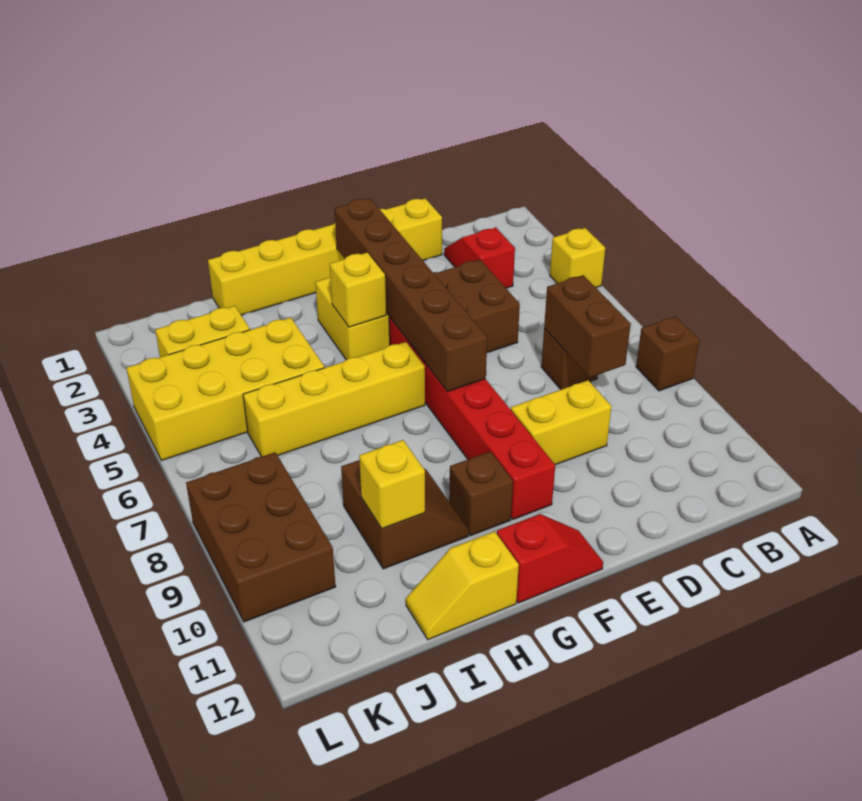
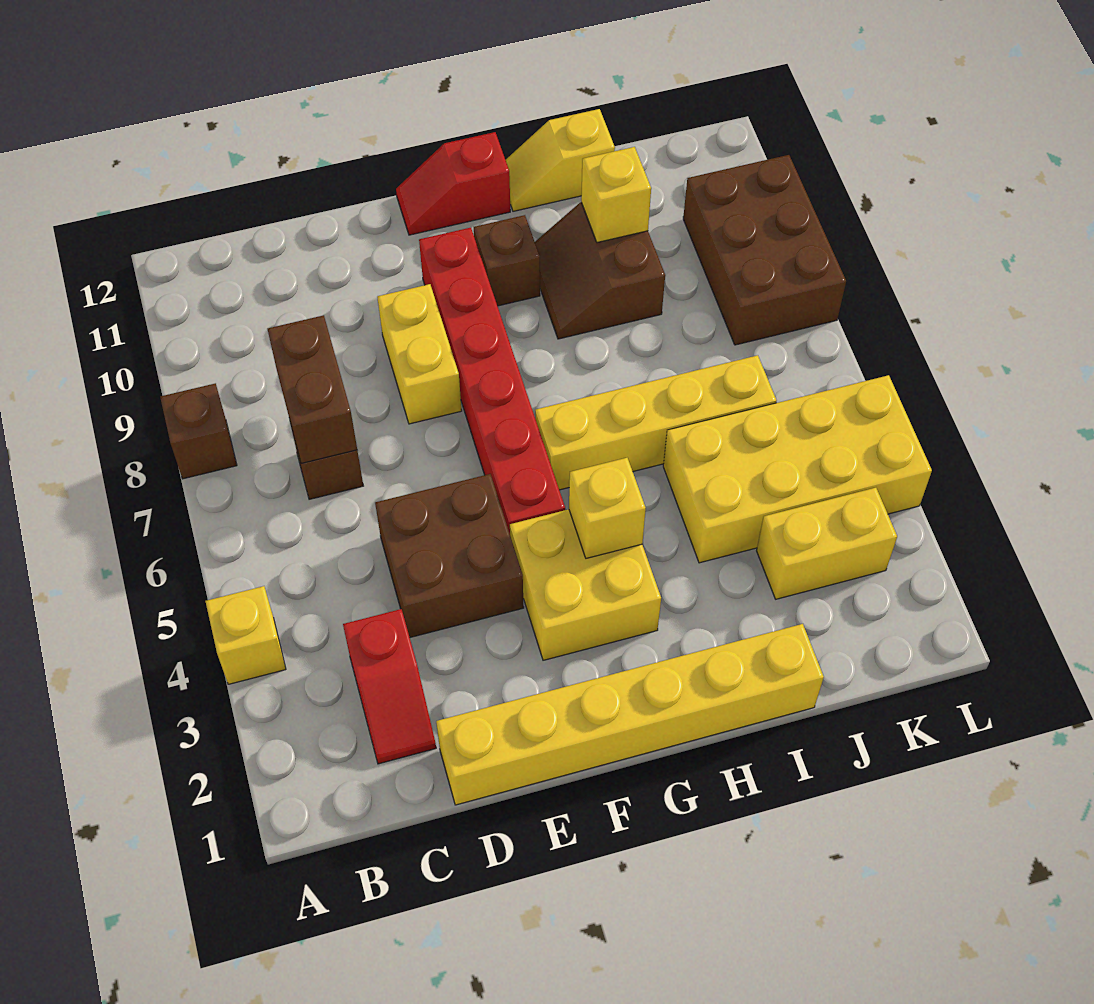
yellow brick D9:E9 level 1 -> yellow brick E8:E9 level 1
brown brick F2:F7 level 2 -> none
yellow slope H12:I12 level 1 top H -> yellow slope H12:I12 level 1 top I

